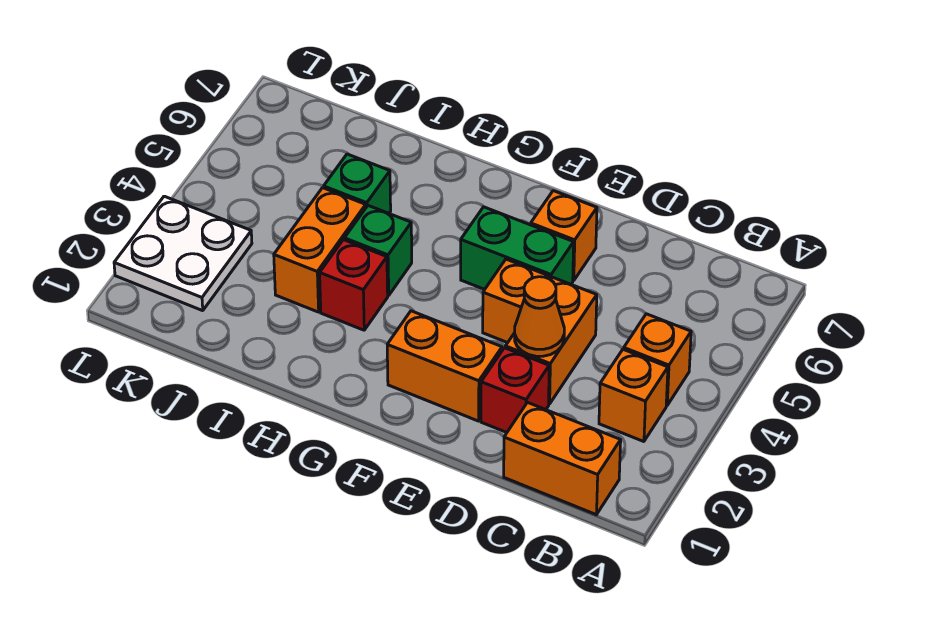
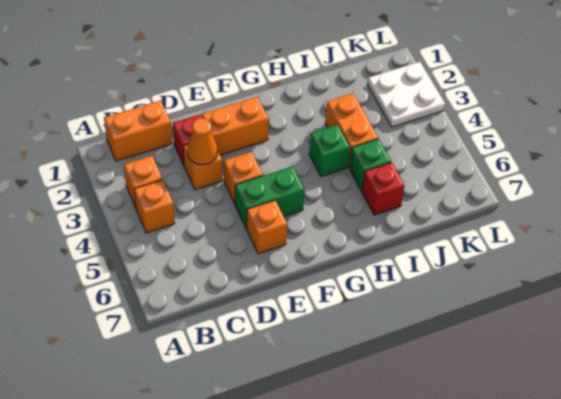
orange brick D3:D4 level 1 -> orange brick D3 level 1
red brick H3 level 1 -> red brick I6 level 1

